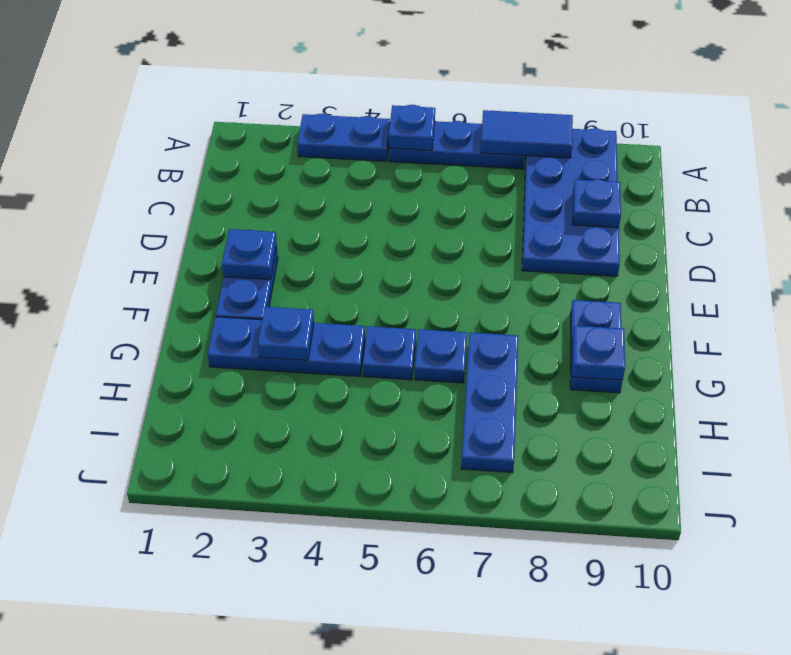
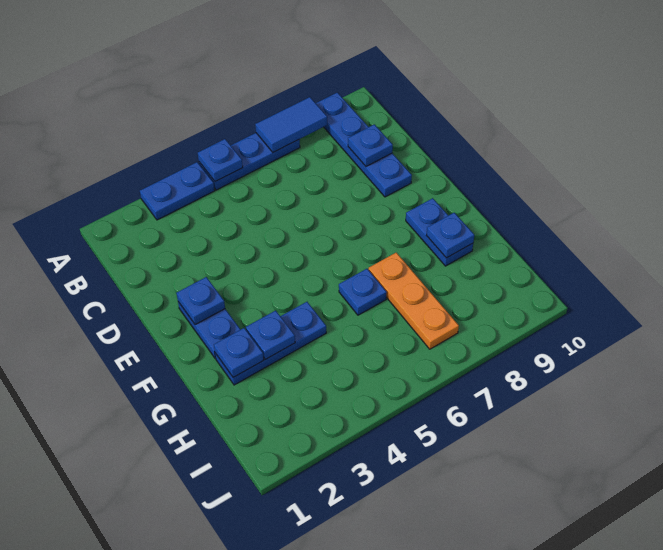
blue plate A8:D9 level 1 -> blue plate A9:D9 level 1
blue plate G5 level 1 -> blue plate G2 level 2
blue plate G7:I7 level 1 -> orange plate G7:I7 level 1

